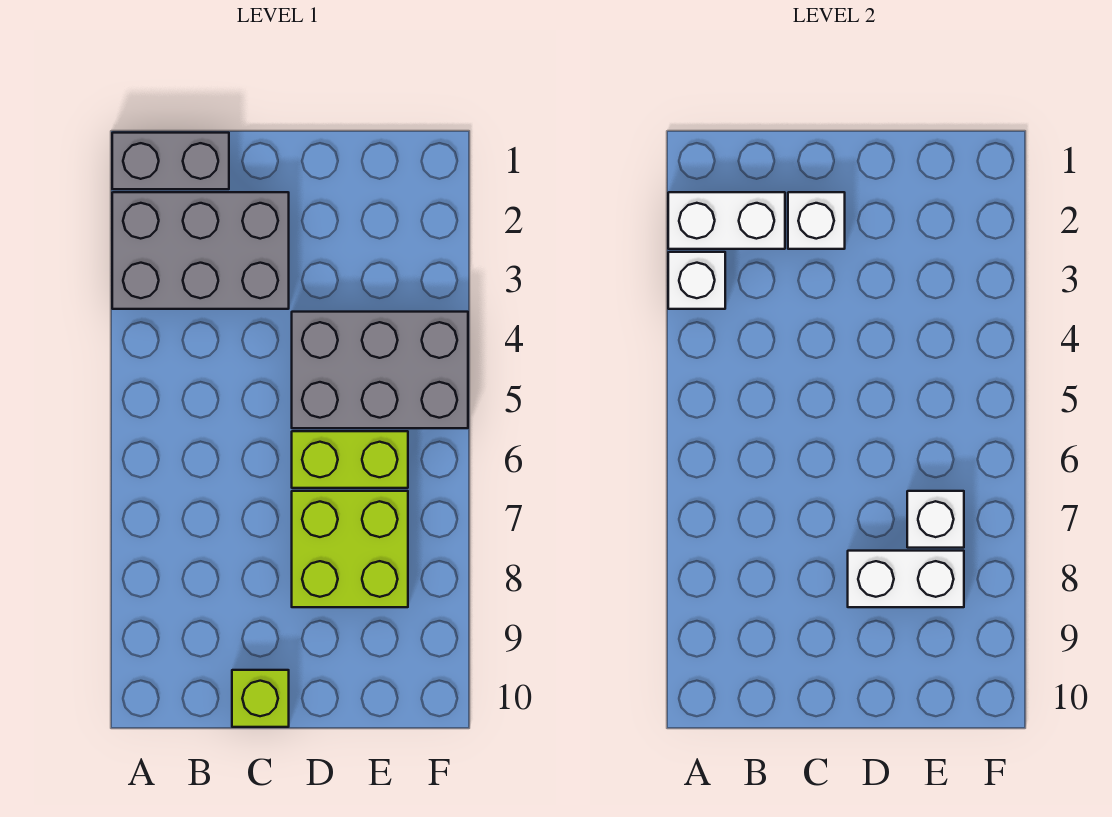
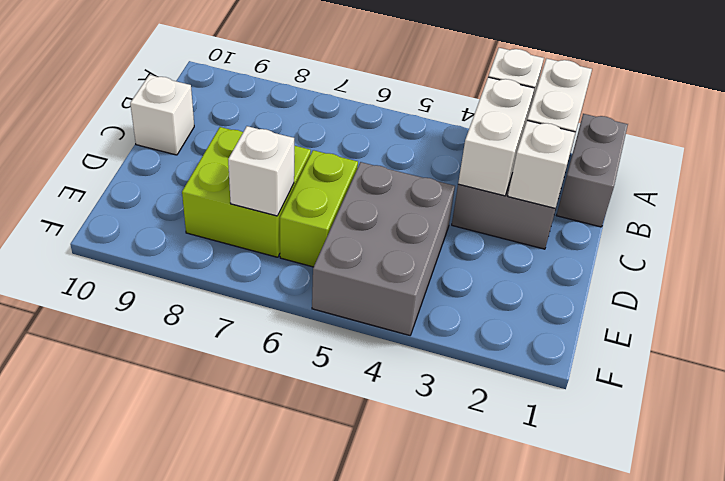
lime brick C10 level 1 -> white brick C10 level 1
white brick D8:E8 level 2 -> white brick B3:C3 level 2

